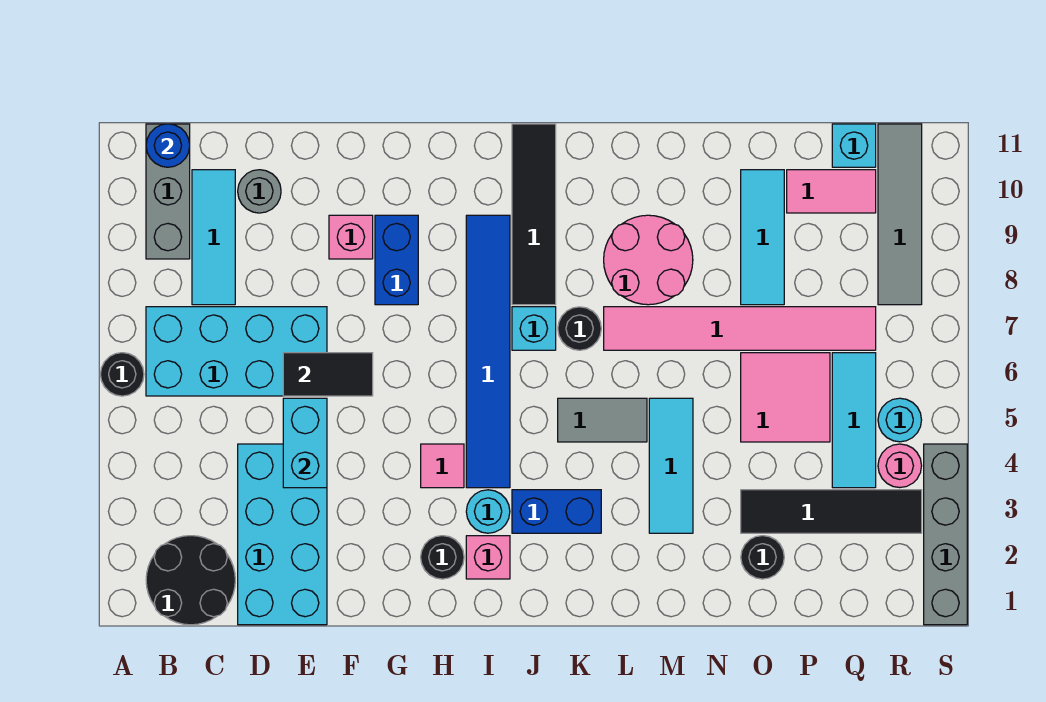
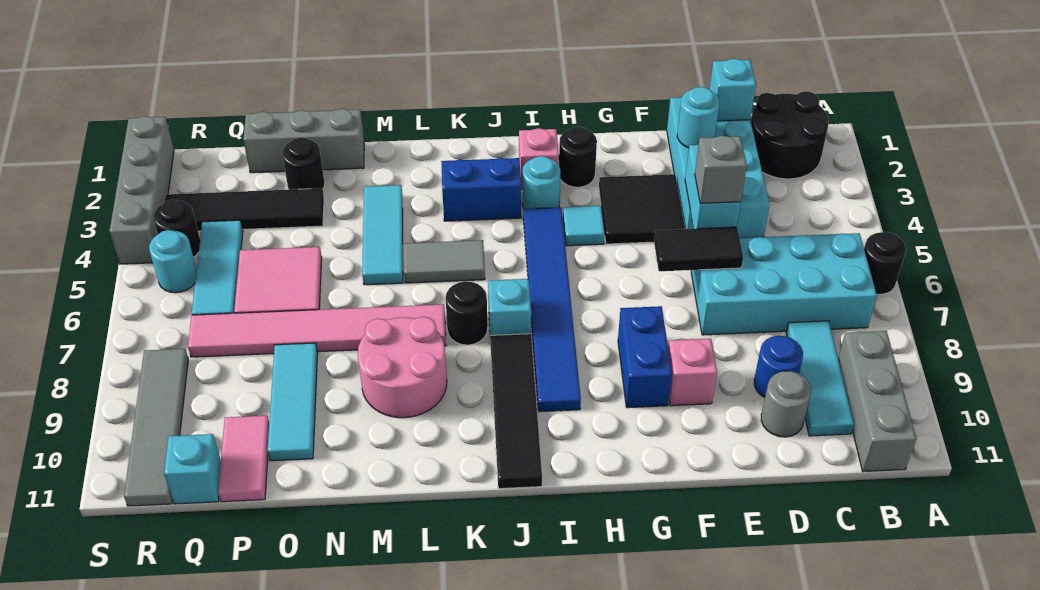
blue round brick B11 level 2 -> blue round brick D9 level 1
none -> cyan brick D1 level 2
none -> cyan round brick E2 level 2
none -> grey brick E5 level 3
none -> black tile F3:G4 level 1
pink tile H4 level 1 -> cyan tile H4 level 1
none -> grey brick N1:P1 level 1
pink tile P10:Q10 level 1 -> pink tile P10:P11 level 1
pink round brick R4 level 1 -> black round brick R4 level 1

